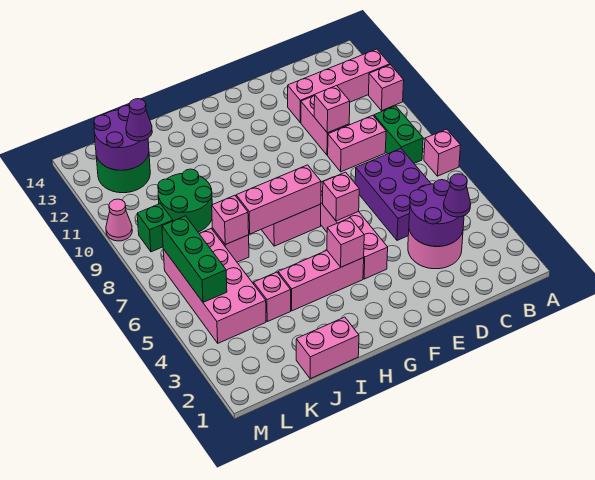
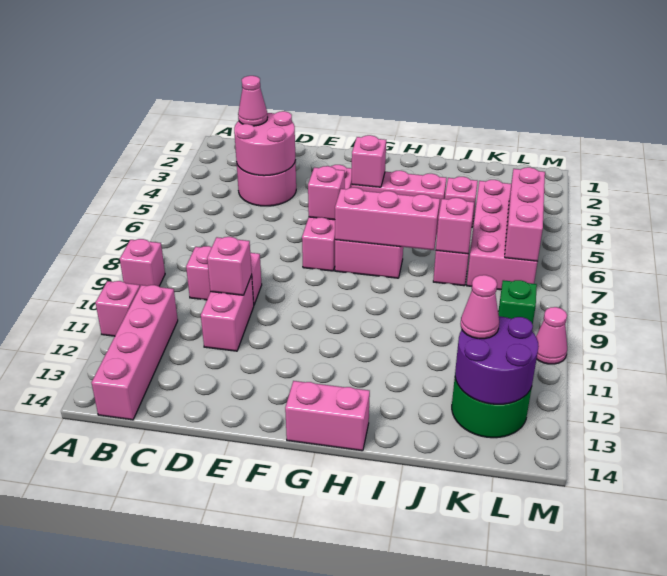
pink brick A7 level 1 -> pink brick A9 level 1
pink brick A12:D12 level 1 -> pink brick B11:B14 level 1
green brick B8:B9 level 1 -> none
purple round brick C3:D4 level 2 -> pink round brick C3:D4 level 2
purple cone C3 level 3 -> pink cone C3 level 3
purple brick C5:D7 level 1 -> none
pink brick I1:J1 level 1 -> pink brick G14:H14 level 1
green round brick J9:K10 level 1 -> none
purple cone K12 level 3 -> pink cone K12 level 3
green brick L5:L7 level 2 -> pink brick L5:L7 level 2

